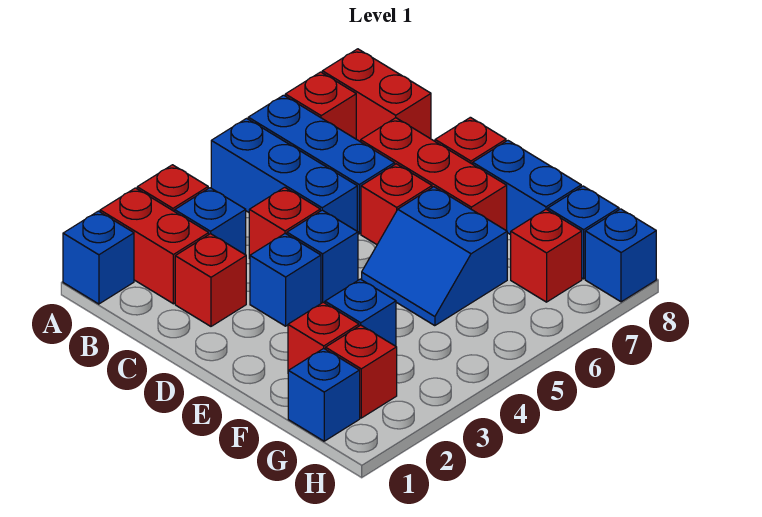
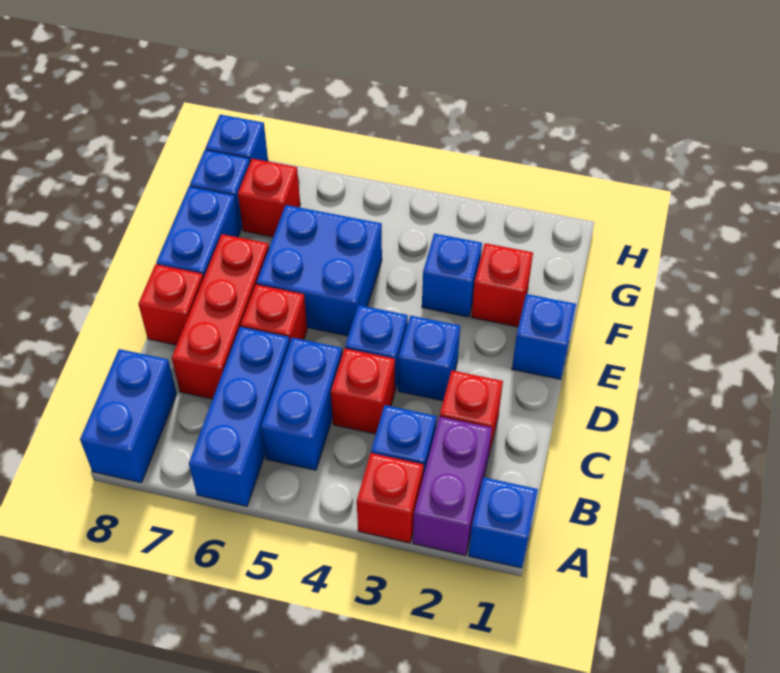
red brick A2:B2 level 1 -> purple brick A2:B2 level 1
blue brick A5:C5 level 1 -> blue brick B5:C5 level 1
red brick A7 level 1 -> none
red brick A8:B8 level 1 -> blue brick A8:B8 level 1
blue slope E5:F6 level 1 top 6 -> blue brick E5:F6 level 1
blue brick G1 level 1 -> blue brick E1 level 1
red brick G2 level 1 -> none

